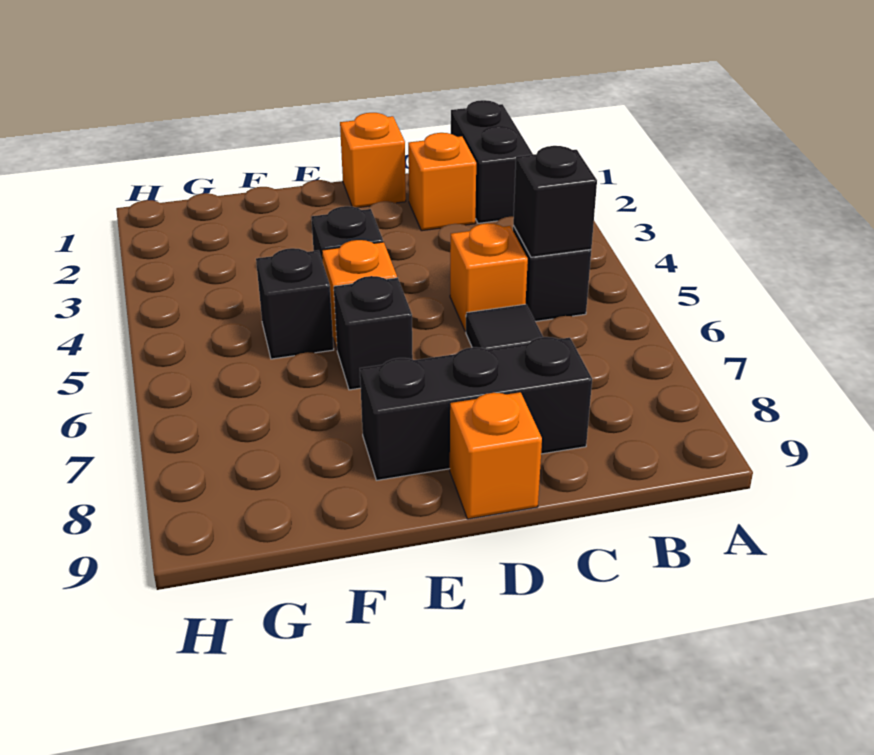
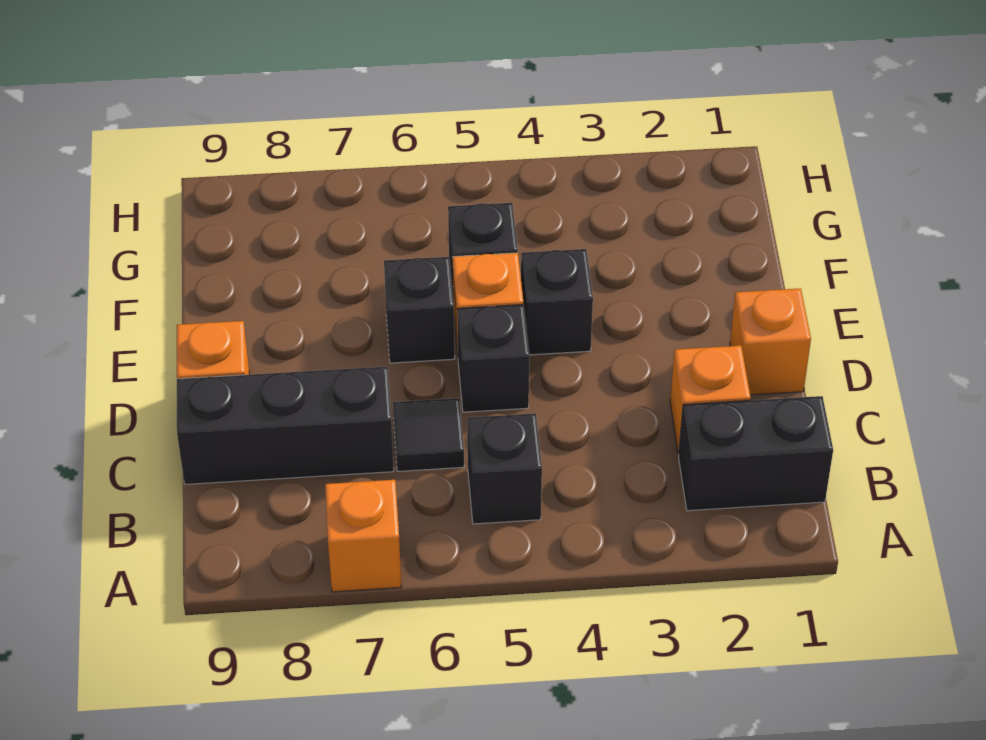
black brick B5 level 2 -> black brick D5 level 1
orange brick C5 level 1 -> orange brick A7 level 1
black brick C8:E8 level 1 -> black brick C7:C9 level 1

